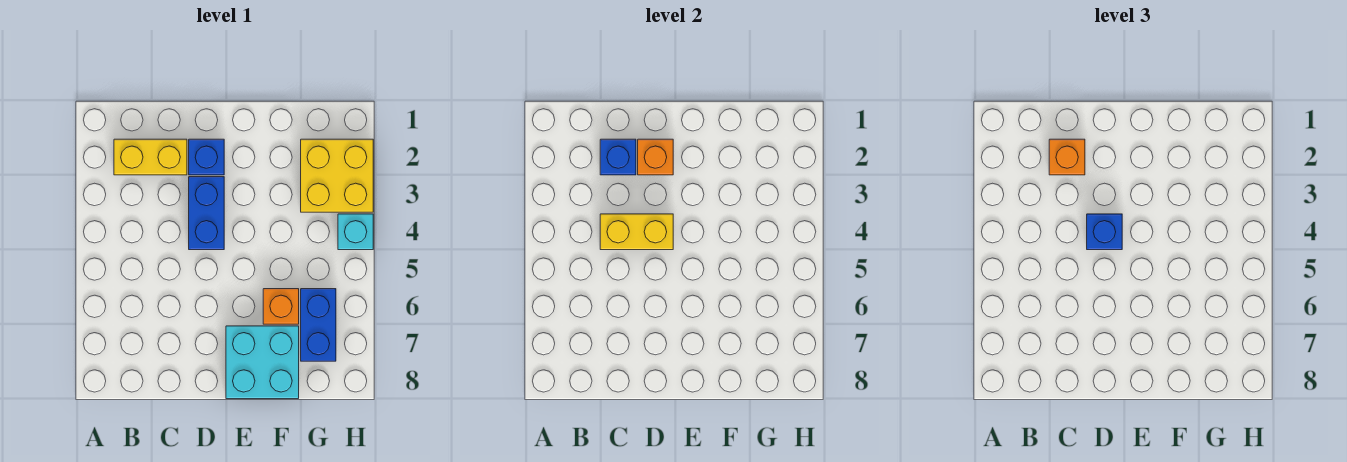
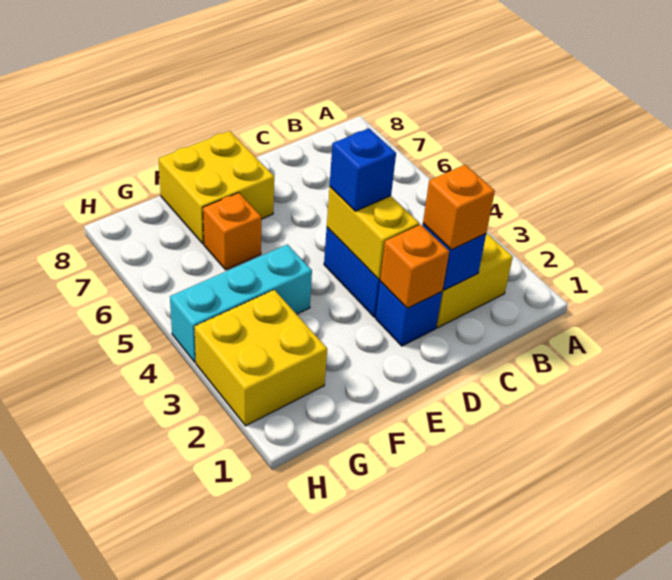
yellow brick C4:D4 level 2 -> yellow brick D3:D4 level 2
cyan brick E7:F8 level 1 -> yellow brick E7:F8 level 1
blue brick G6:G7 level 1 -> none
cyan brick H4 level 1 -> cyan brick F4:H4 level 1

